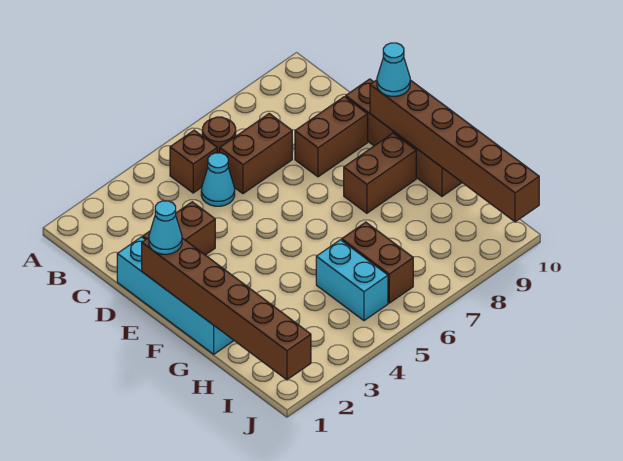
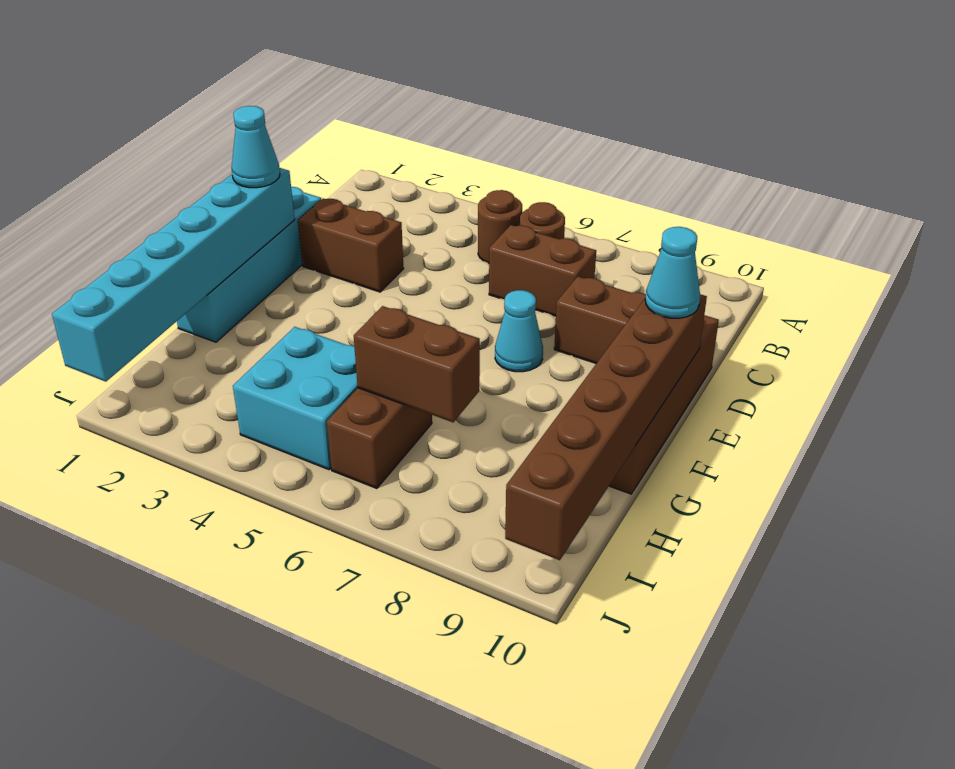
brown brick B5 level 1 -> brown round brick B5 level 1
cyan cone C5 level 1 -> cyan cone E7 level 1
brown brick E1:J1 level 2 -> cyan brick E1:J1 level 2
brown brick F8:F9 level 1 -> brown brick H6:H7 level 2
cyan brick H5:I5 level 1 -> cyan brick H4:I5 level 1

